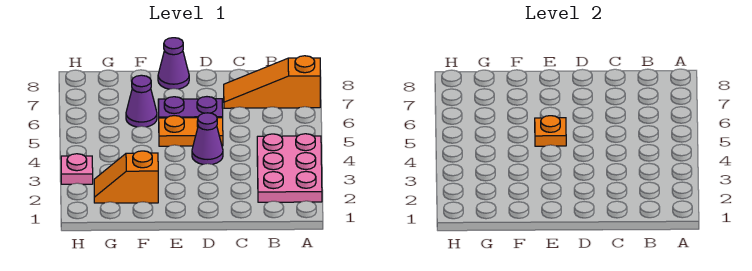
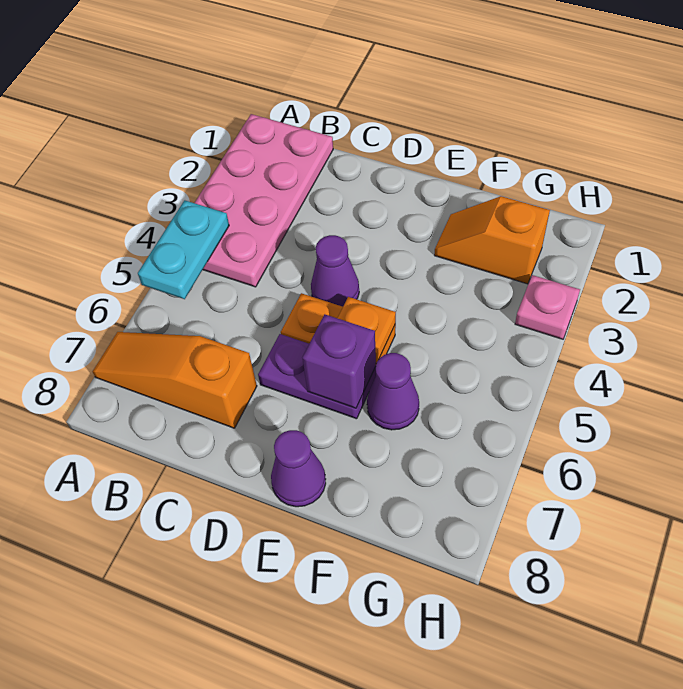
pink plate A2:B4 level 1 -> pink plate A1:B4 level 1
none -> cyan plate A4:A5 level 2
orange slope A7:C7 level 1 top A -> orange slope A7:C7 level 1 top C
none -> purple brick E6 level 2
orange slope F2:G2 level 1 top F -> orange slope F2:G2 level 1 top G

